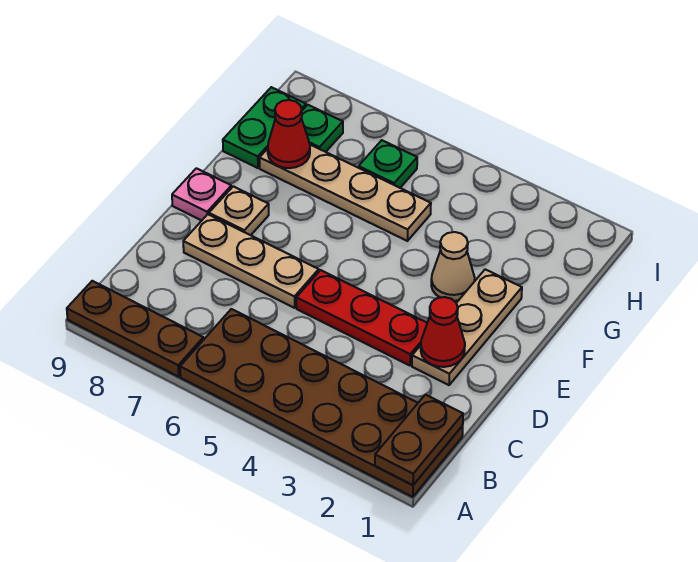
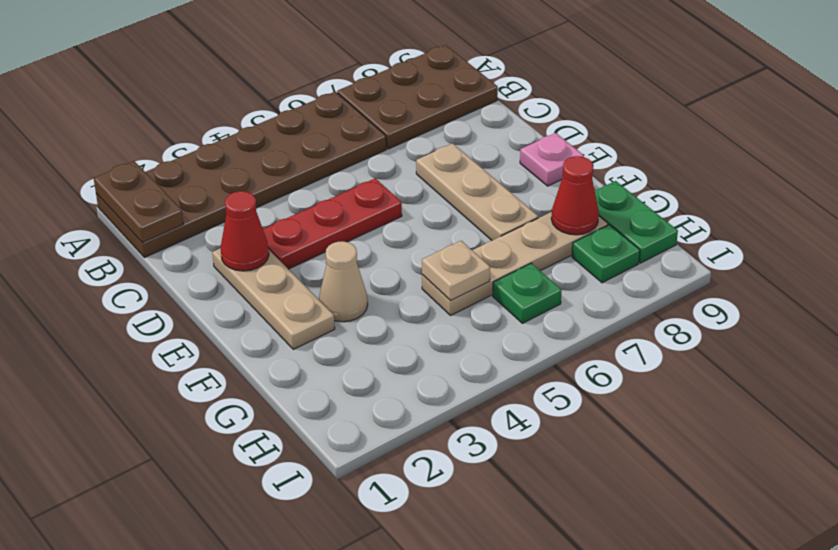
brown plate A7:A9 level 1 -> brown plate A7:B9 level 1
tan plate D6:D8 level 1 -> tan plate D7:F7 level 1
tan plate E8 level 1 -> tan plate G5 level 2

